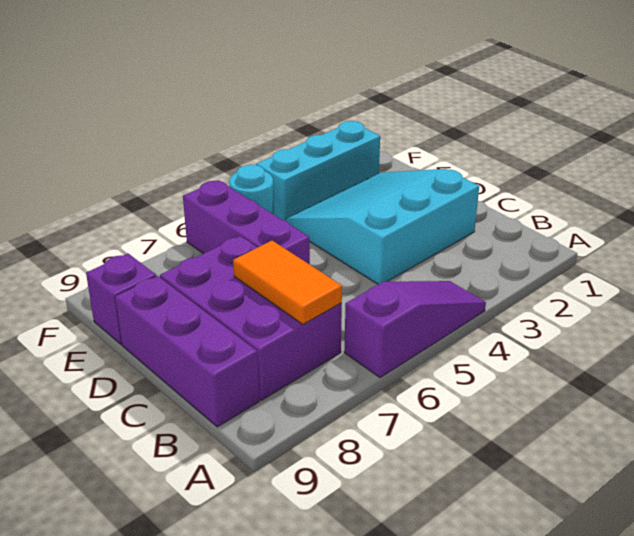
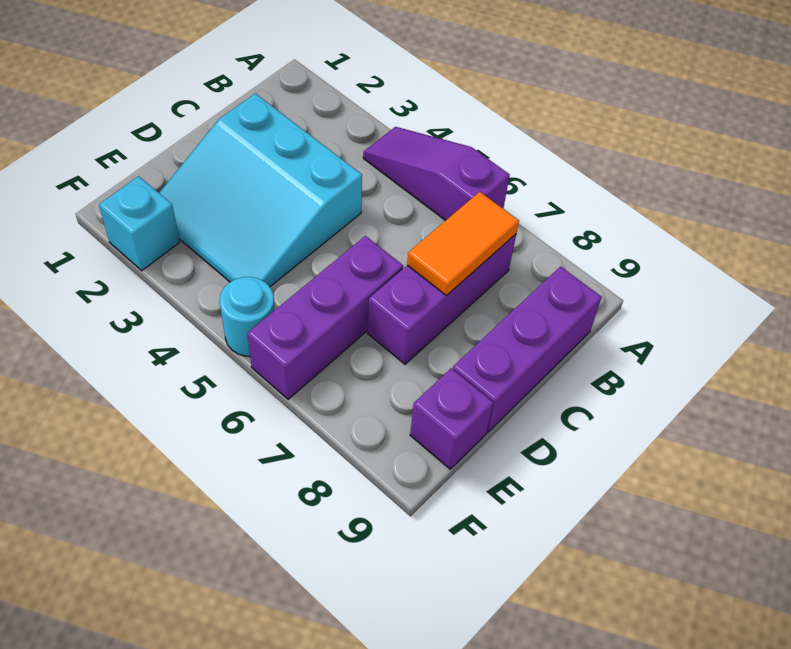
purple brick B7:D8 level 1 -> purple brick B7:D7 level 1
cyan brick F2:F4 level 1 -> cyan brick F2 level 1

